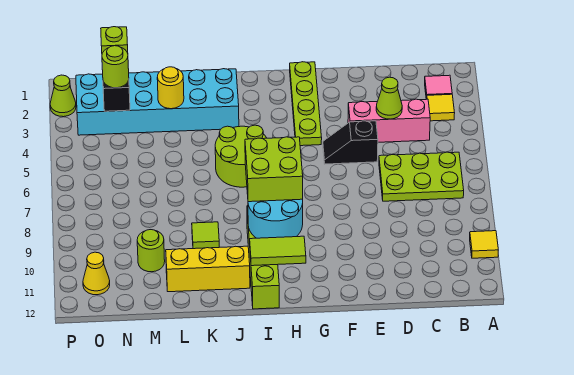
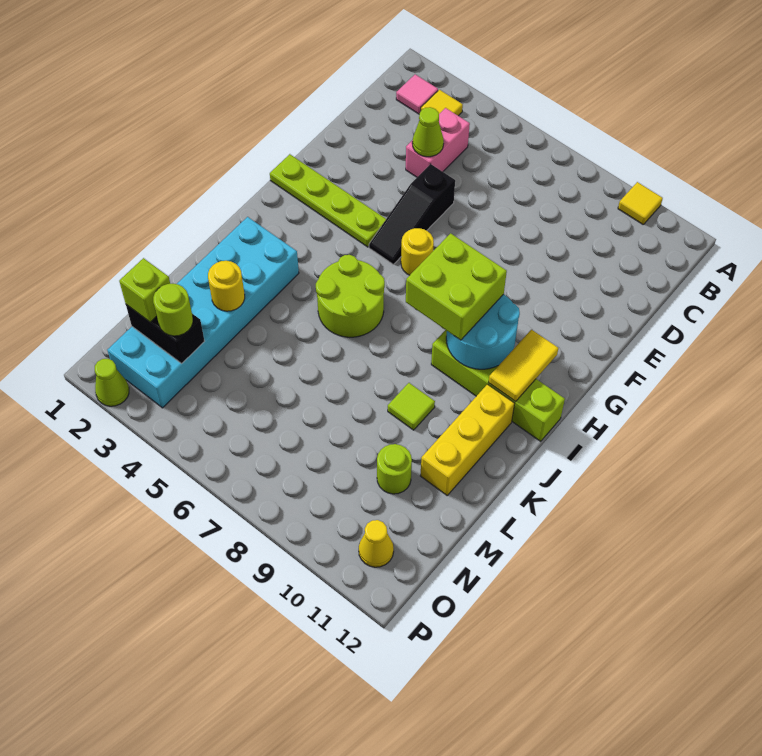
lime plate B6:D7 level 1 -> none
pink brick C4:E4 level 1 -> pink brick C4:D4 level 1
black slope E5:F5 level 1 top E -> black slope E5:G5 level 1 top E
none -> yellow round brick G6 level 1
lime tile H11:I11 level 2 -> yellow tile H11:I11 level 2

